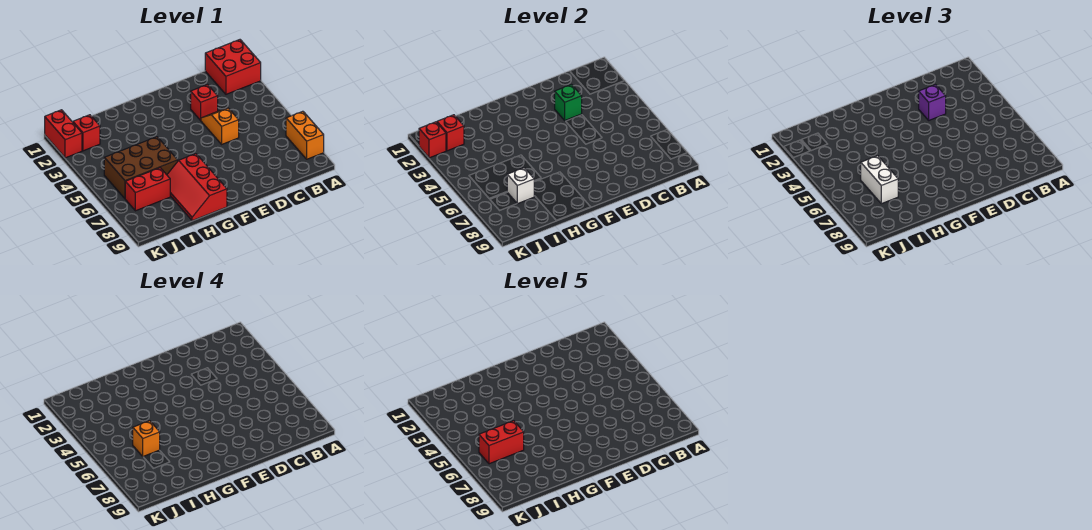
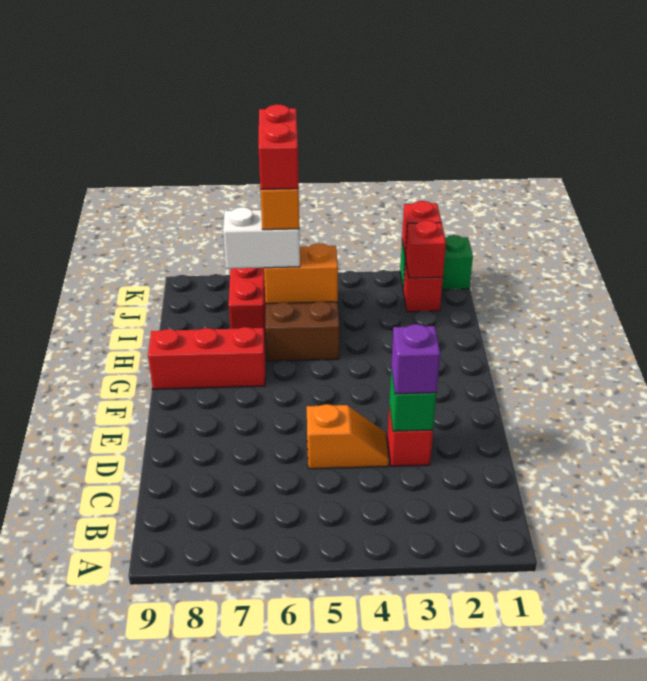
red brick A1:B2 level 1 -> none
orange brick A7:A8 level 1 -> orange brick I5:I6 level 2
white brick I7 level 2 -> none
red brick K1:K2 level 1 -> green brick K1:K2 level 1

